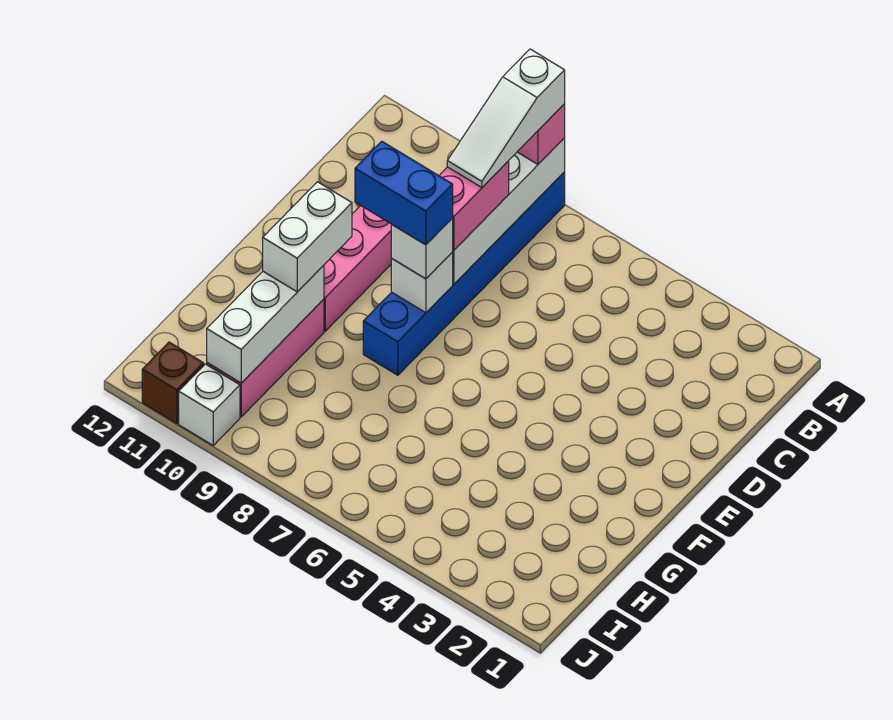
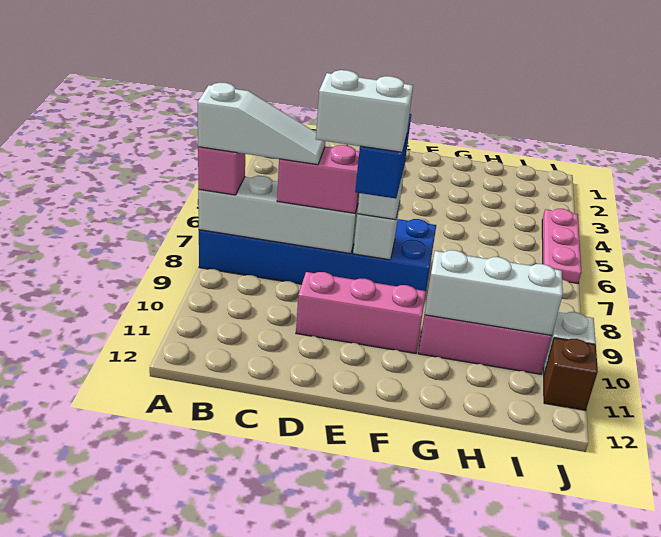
blue brick A8:F8 level 1 -> blue brick A7:F8 level 1
white brick F10:G10 level 3 -> white brick D9:E9 level 5
none -> pink plate J4:J6 level 1

